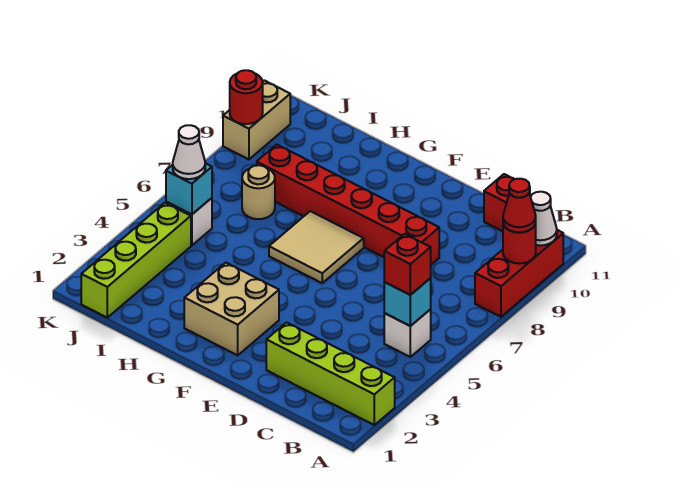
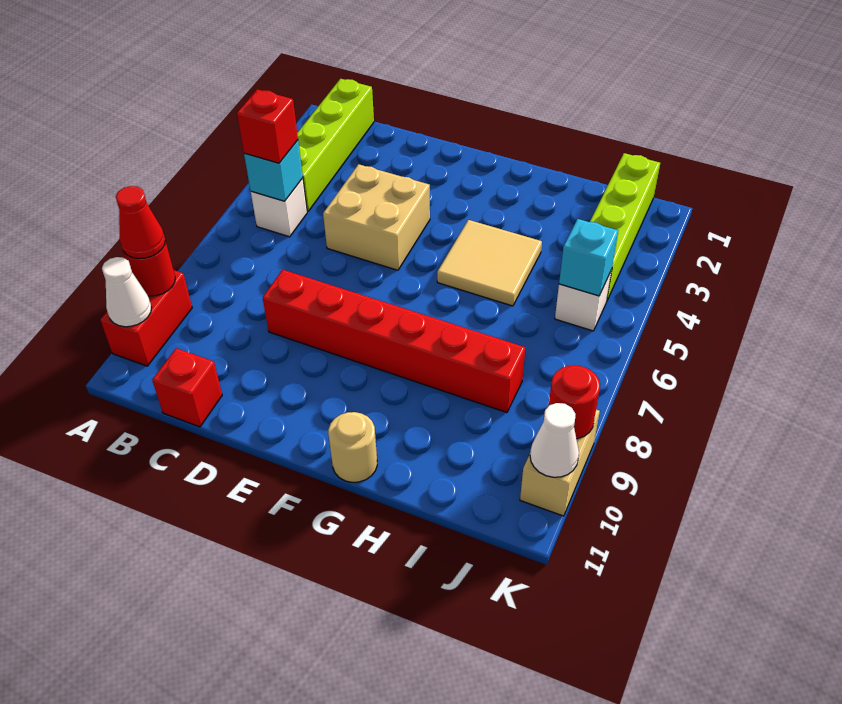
lime brick A2:D2 level 1 -> lime brick B1:B4 level 1
red brick A8:A10 level 1 -> red brick A9:A10 level 1
tan brick F2:G3 level 1 -> tan brick D4:E5 level 1
tan tile F6:G7 level 1 -> tan tile G4:H5 level 1
tan round brick I7 level 1 -> tan round brick G11 level 1
white cone J5 level 3 -> white cone K10 level 2

